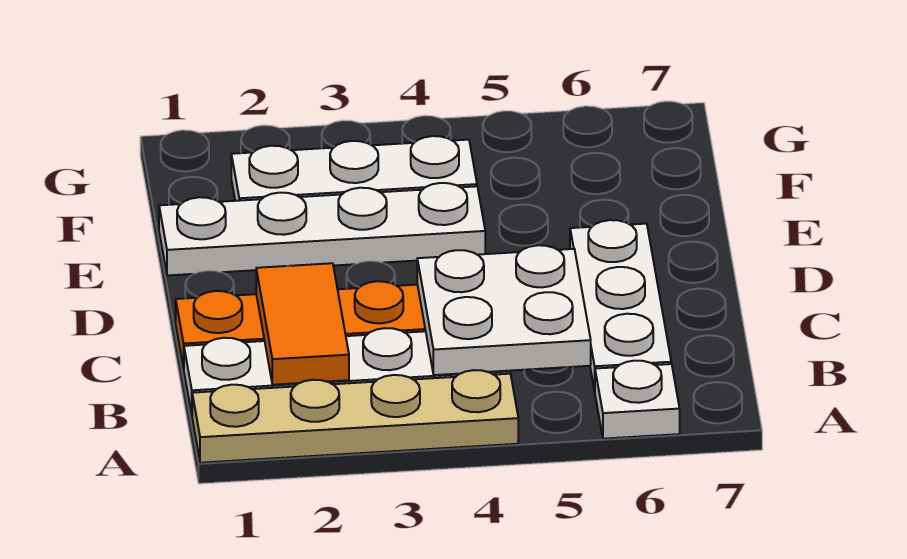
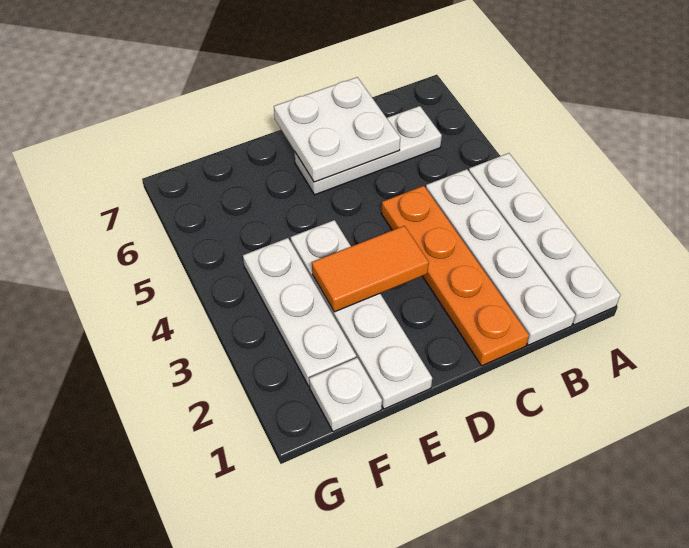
tan plate A1:A4 level 1 -> white plate A1:A4 level 1
white plate A6 level 1 -> white plate F1 level 1
orange tile B2:C2 level 2 -> orange tile D3:E3 level 2
white plate B4:C5 level 2 -> white plate C6:D7 level 2

